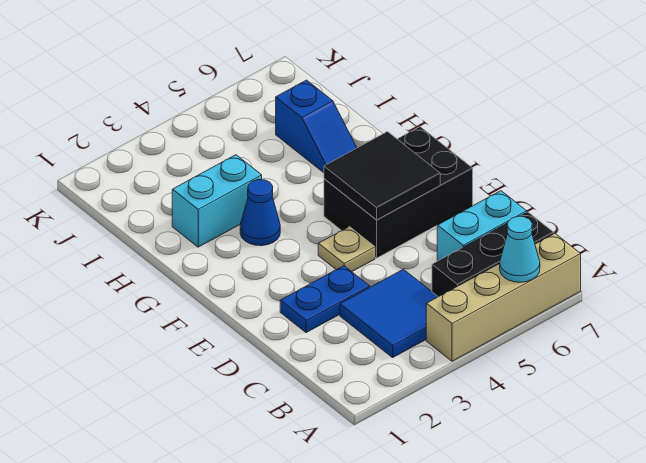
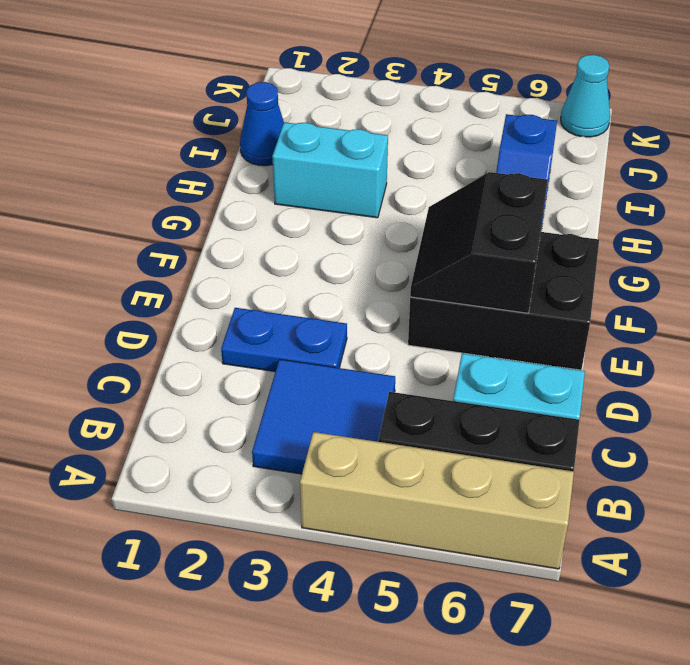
cyan cone A6 level 2 -> cyan cone K7 level 1
tan plate E4 level 1 -> none
black tile E5:F6 level 2 -> black slope E5:F6 level 2 top 6
blue cone G3 level 1 -> blue cone I1 level 1

